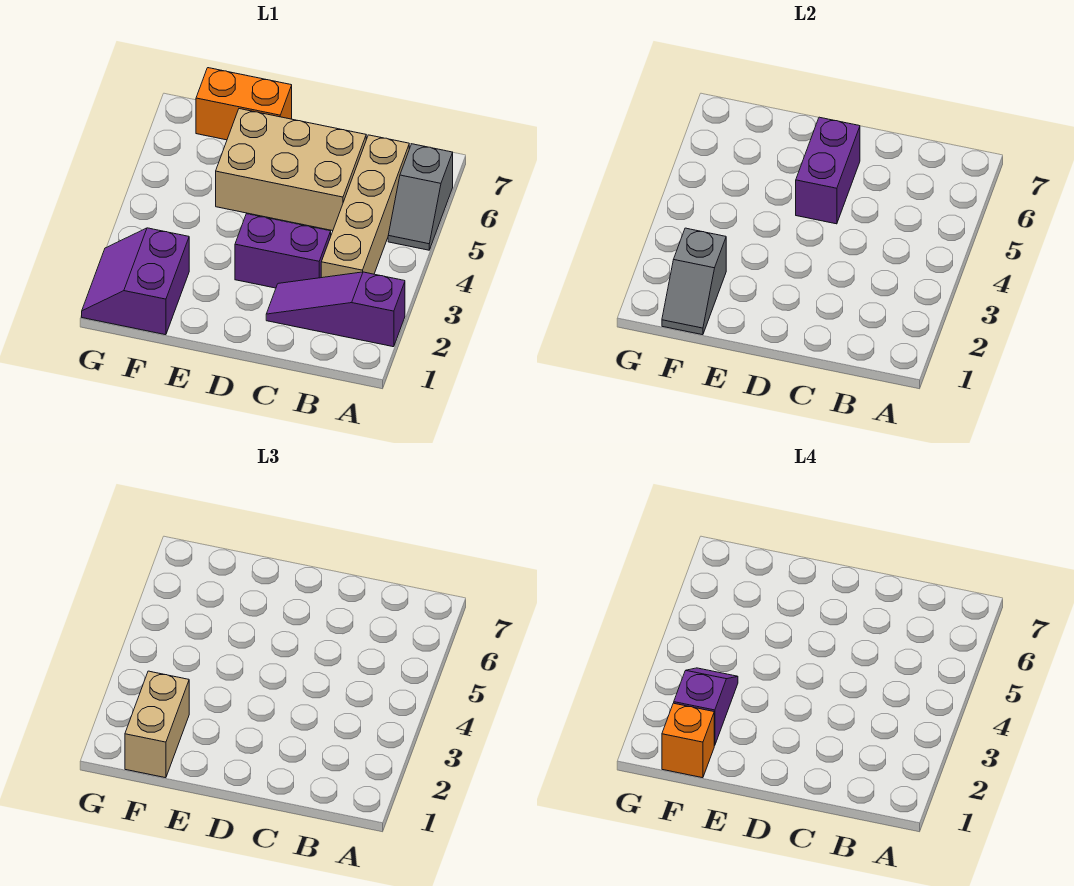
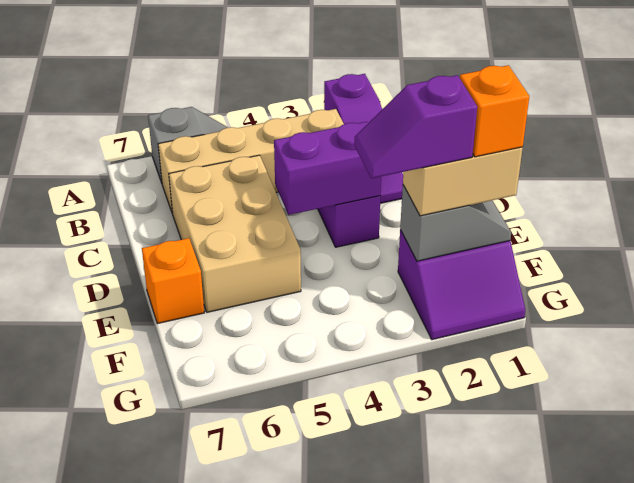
purple brick D5:D6 level 2 -> purple brick D3:D4 level 2
orange brick E7:F7 level 1 -> orange brick E7 level 1

